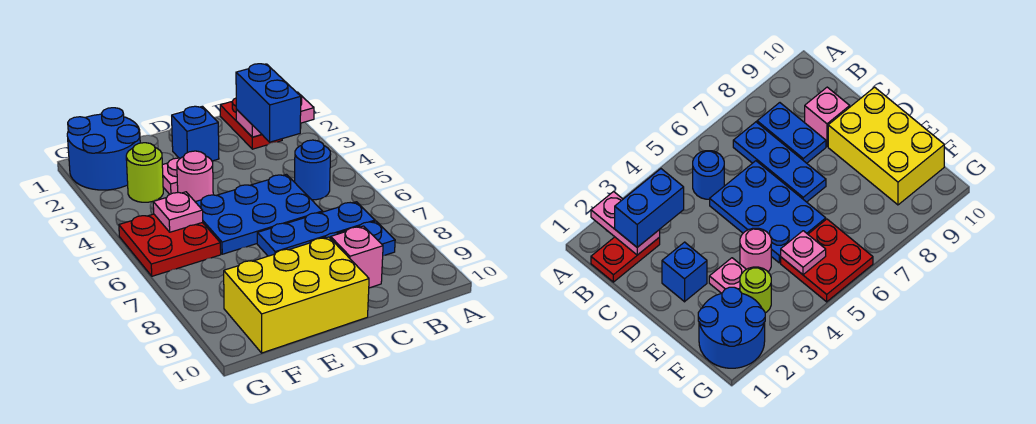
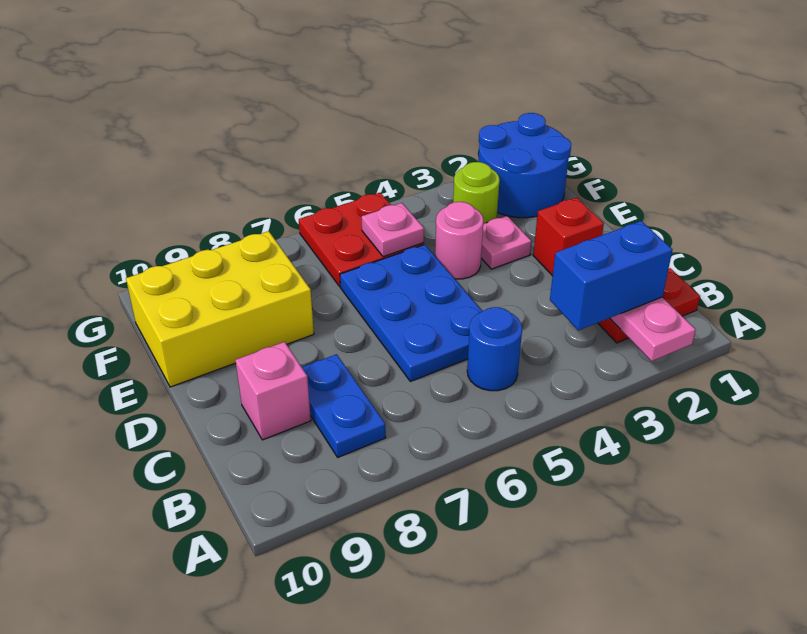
blue plate B7:D7 level 1 -> none
blue brick D2 level 1 -> red brick D2 level 1
yellow brick D9:F10 level 1 -> yellow brick E8:F10 level 1

